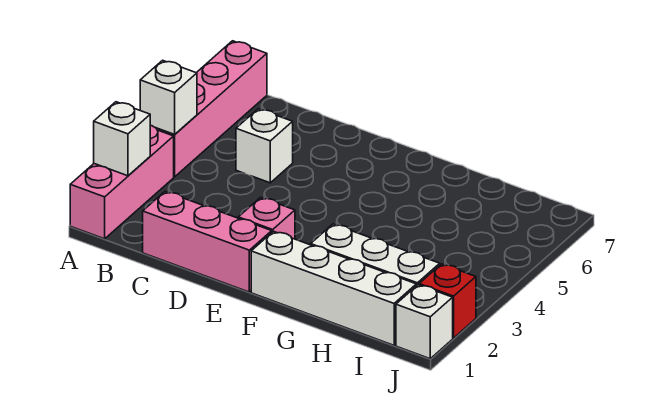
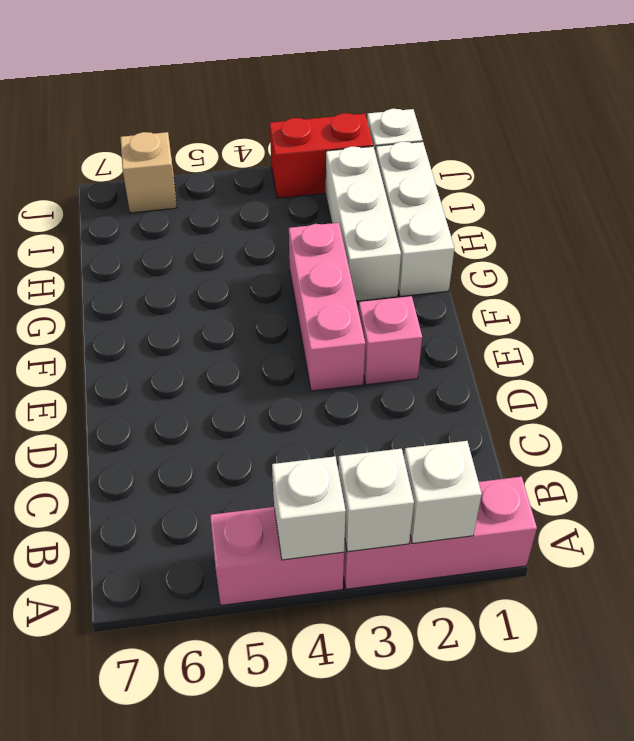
pink brick A4:A7 level 1 -> pink brick A4:A5 level 1
pink brick C1:E1 level 1 -> pink brick E3:G3 level 1
white brick C5 level 1 -> white brick A3 level 2
white brick F1:I1 level 1 -> white brick G1:I1 level 1
red brick J2 level 1 -> red brick J2:J3 level 1
none -> tan brick J6 level 1

